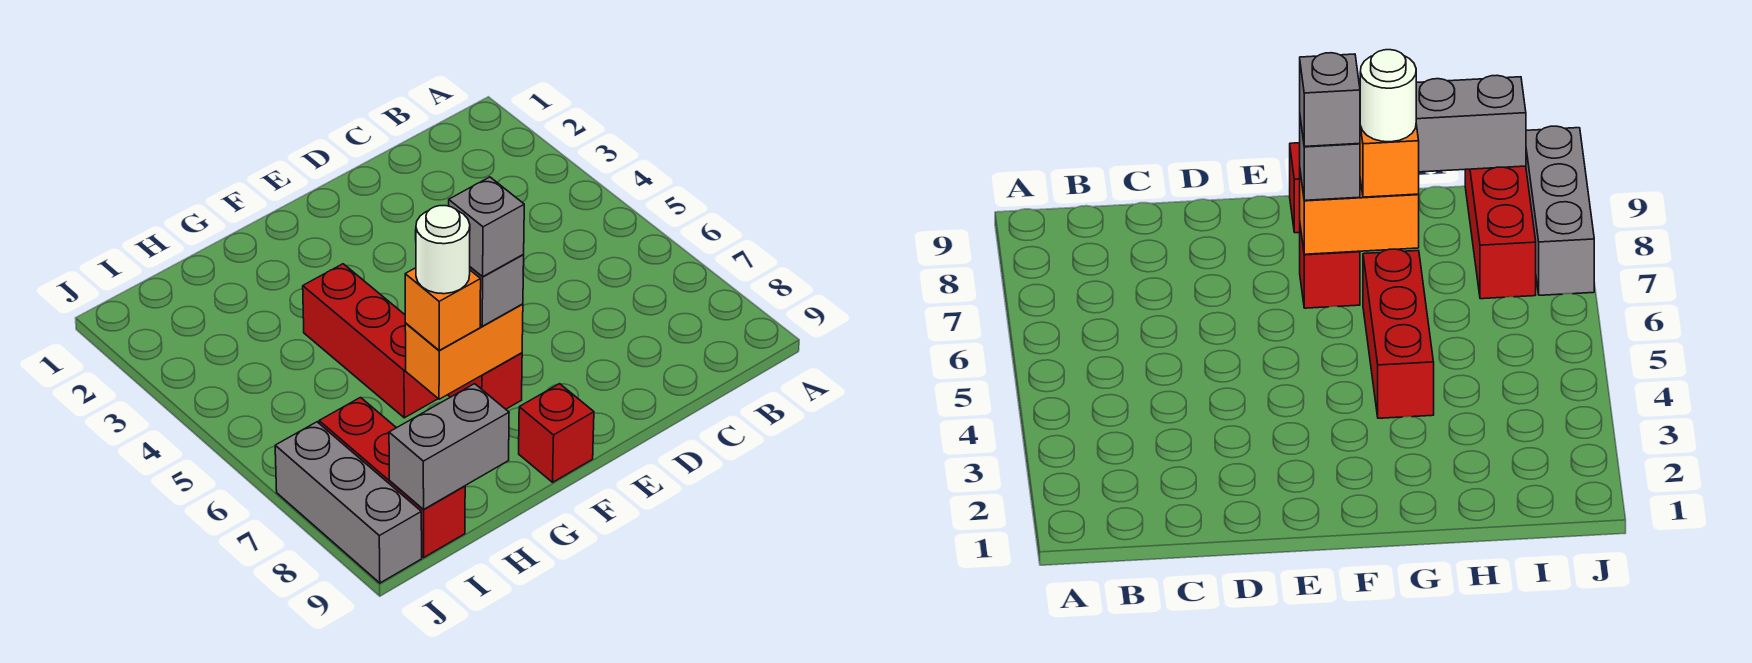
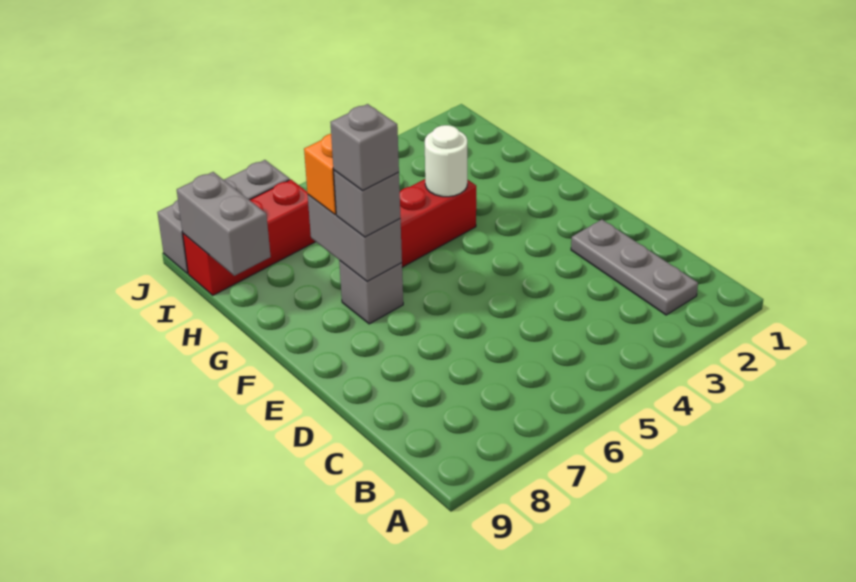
none -> grey plate B2:D2 level 1
red brick F7 level 1 -> grey brick F7 level 1
orange brick F7:G7 level 2 -> grey brick F7:G7 level 2
red brick F9 level 1 -> none
white round brick G7 level 4 -> white round brick G4 level 2

